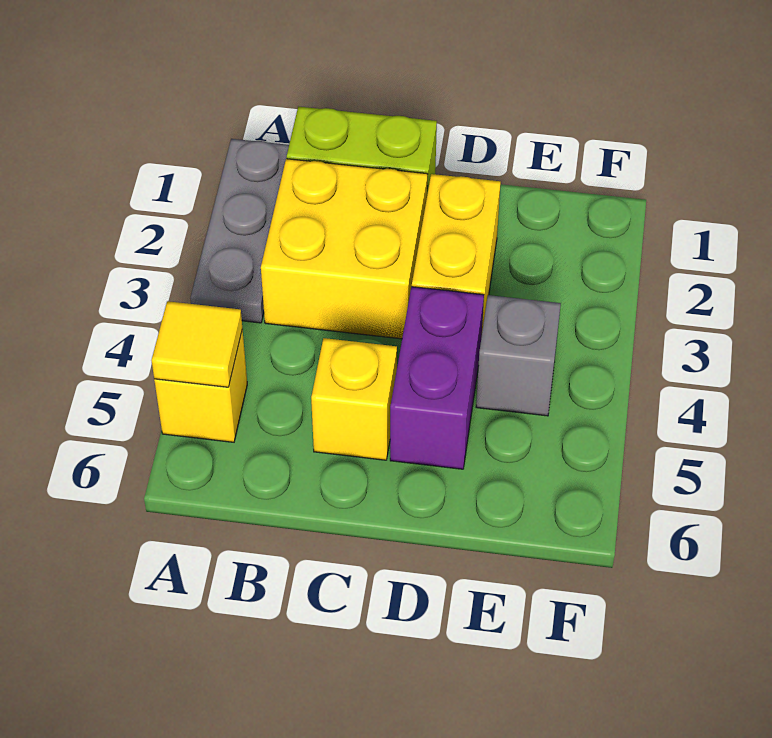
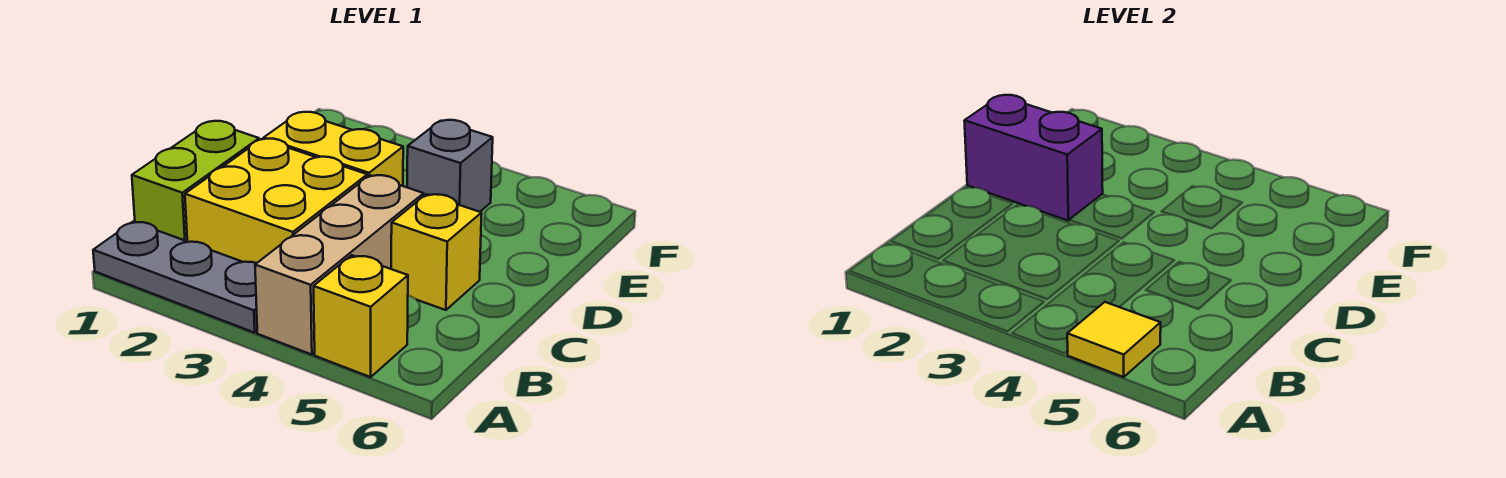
none -> tan brick A4:C4 level 1
purple brick D4:D5 level 1 -> purple brick D1:D2 level 2

